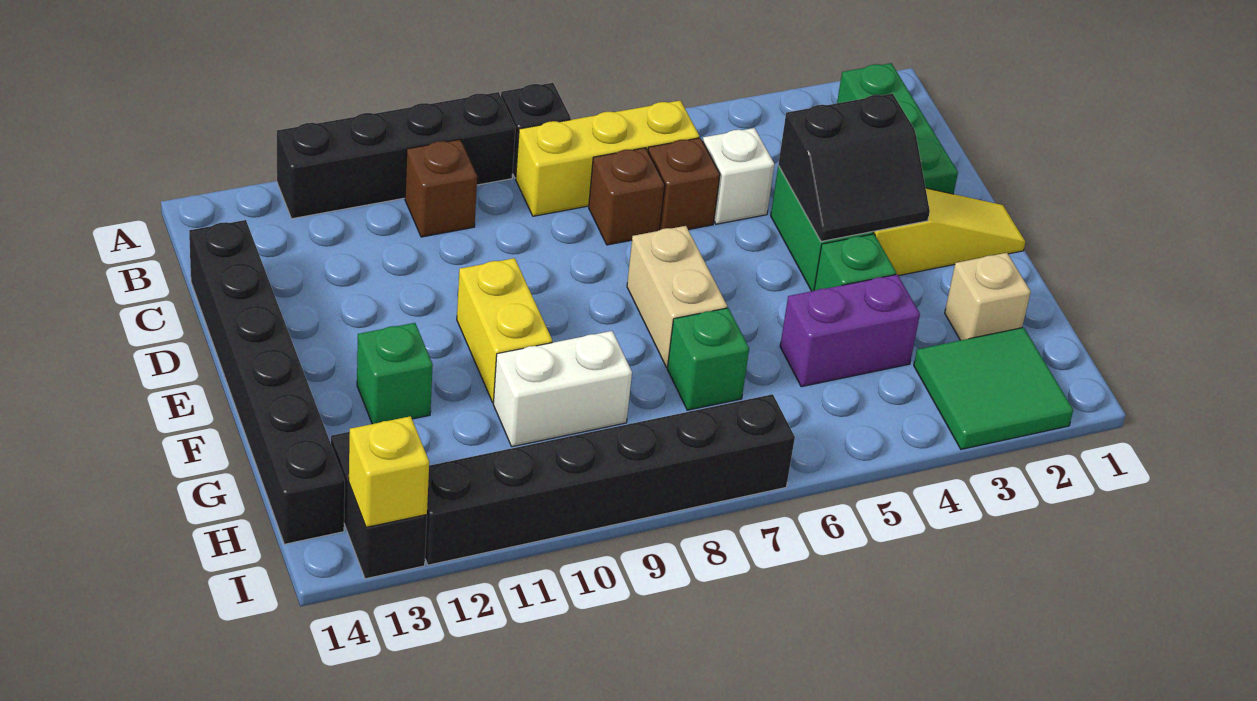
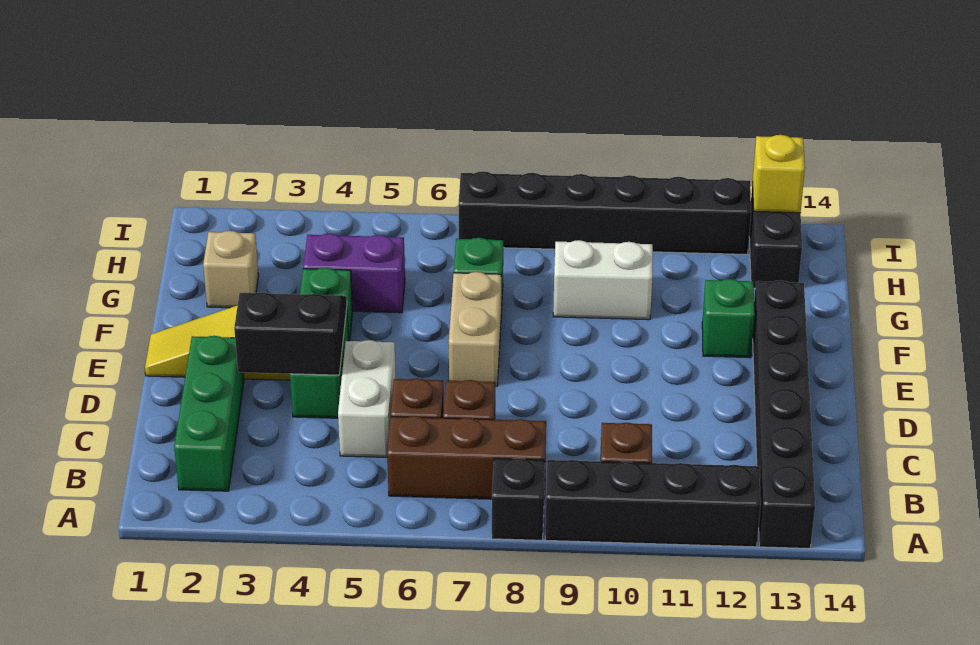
yellow brick B6:B8 level 1 -> brown brick B6:B8 level 1
white brick C5 level 1 -> white brick C5:D5 level 1
black brick C14:H14 level 1 -> black brick A13:F13 level 1
yellow brick E10:F10 level 1 -> none
green tile H2:I3 level 1 -> none

